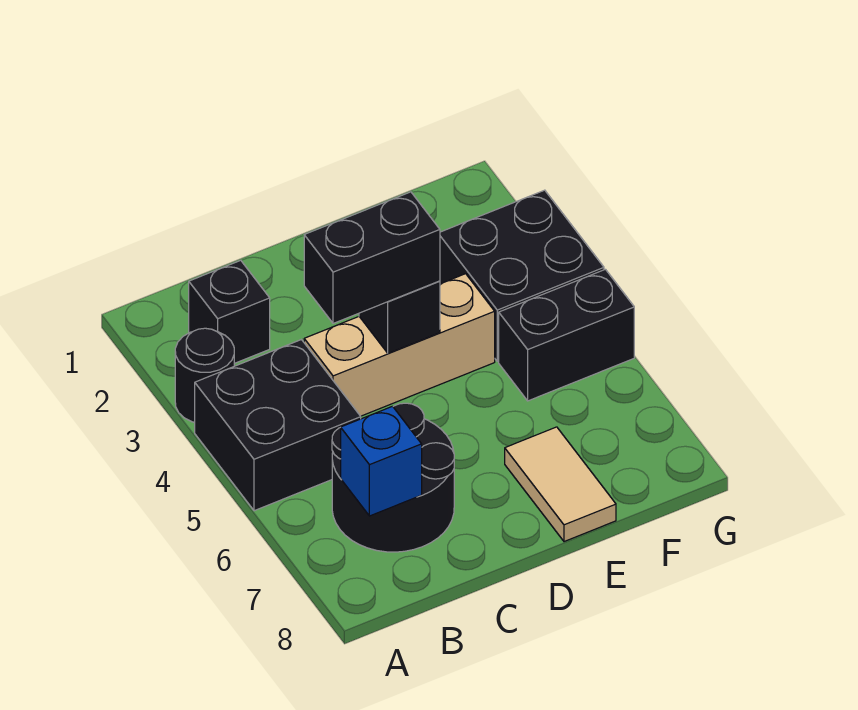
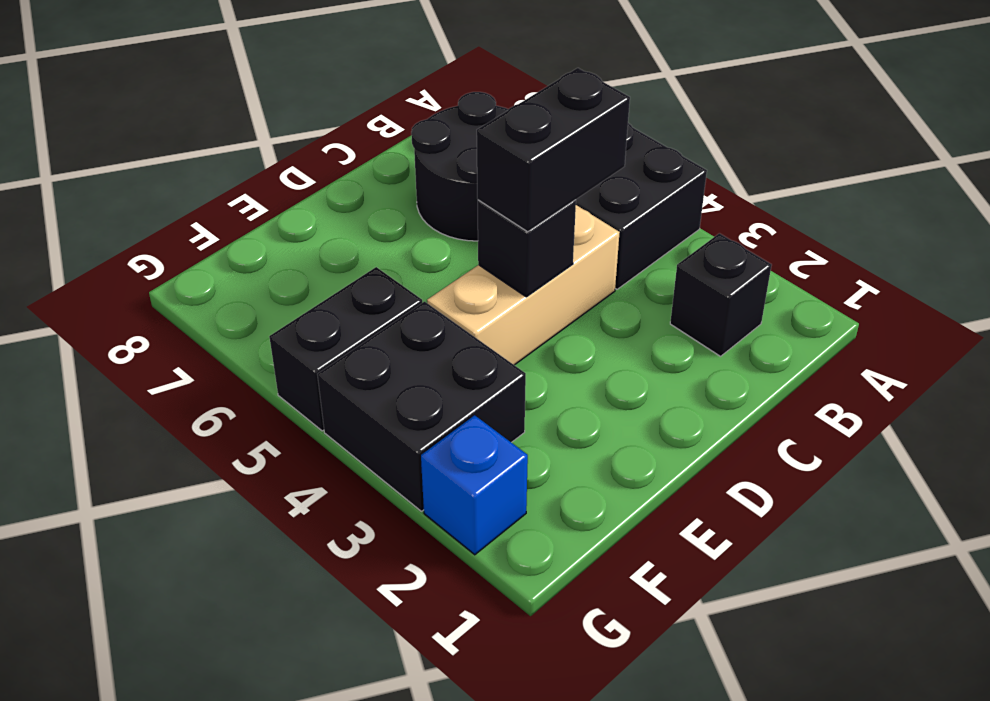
black round brick A3 level 1 -> none
blue brick B7 level 2 -> blue brick G2 level 1
tan tile E7:E8 level 1 -> none

